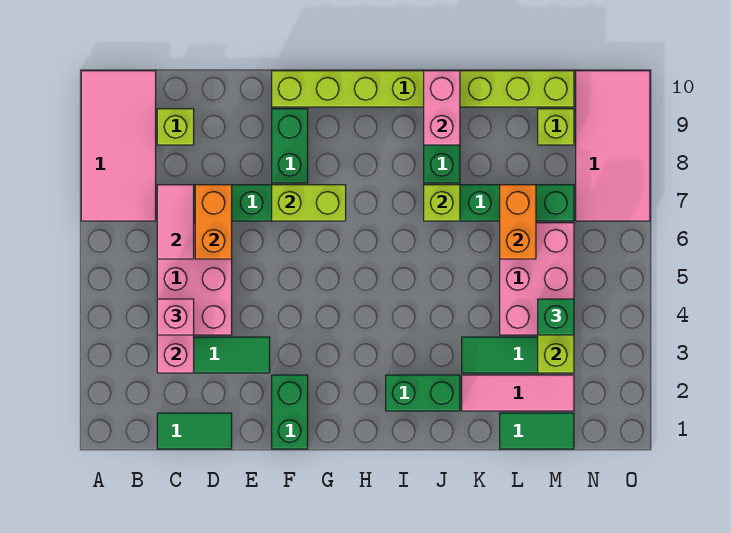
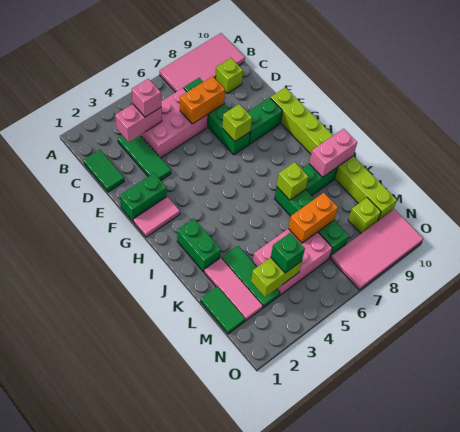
pink tile C6:C7 level 2 -> pink tile G1:G2 level 1
lime brick F7:G7 level 2 -> lime brick F7 level 2

